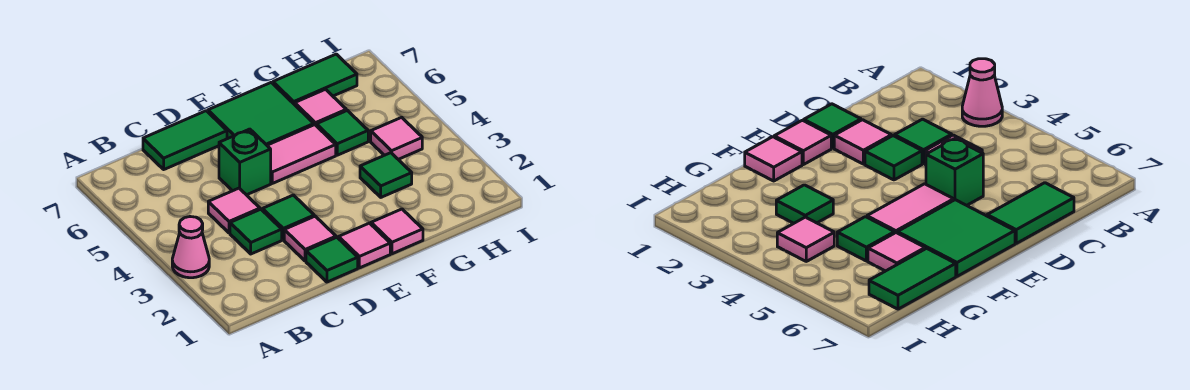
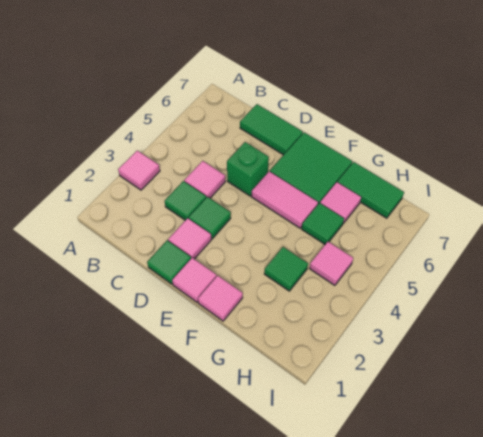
pink cone A3 level 1 -> pink tile A3 level 1

